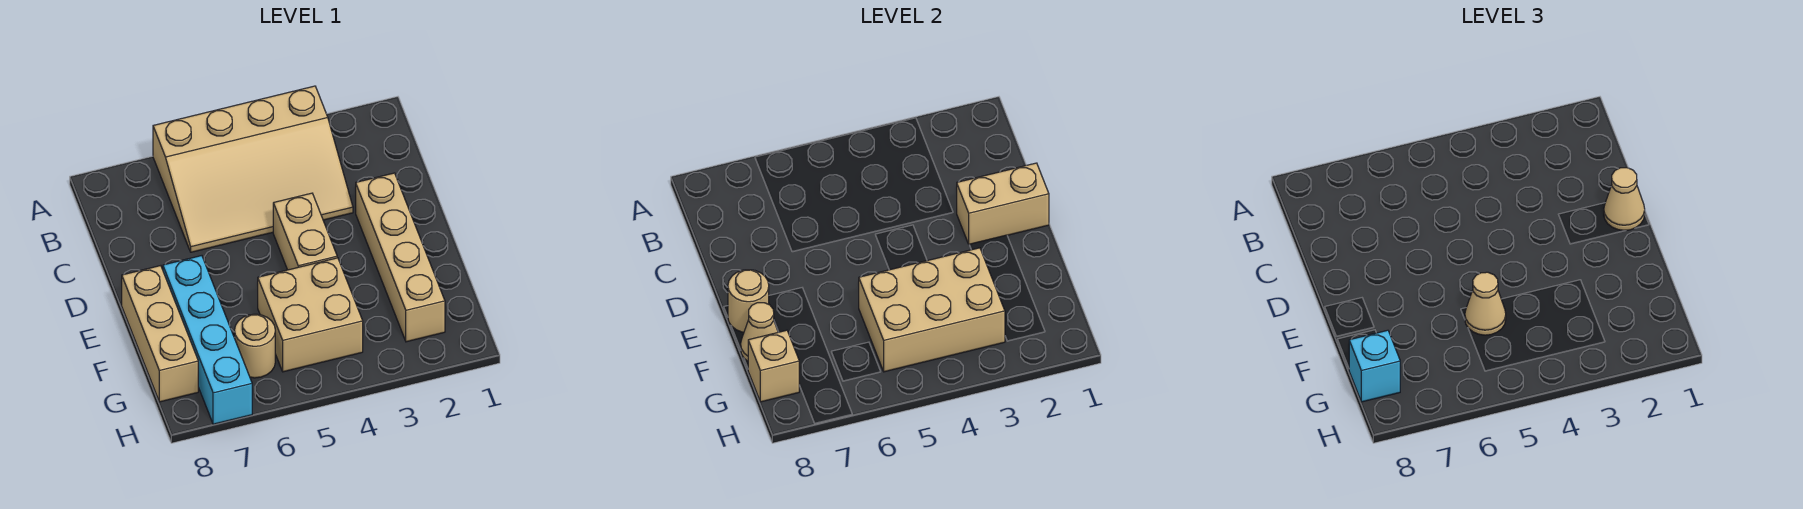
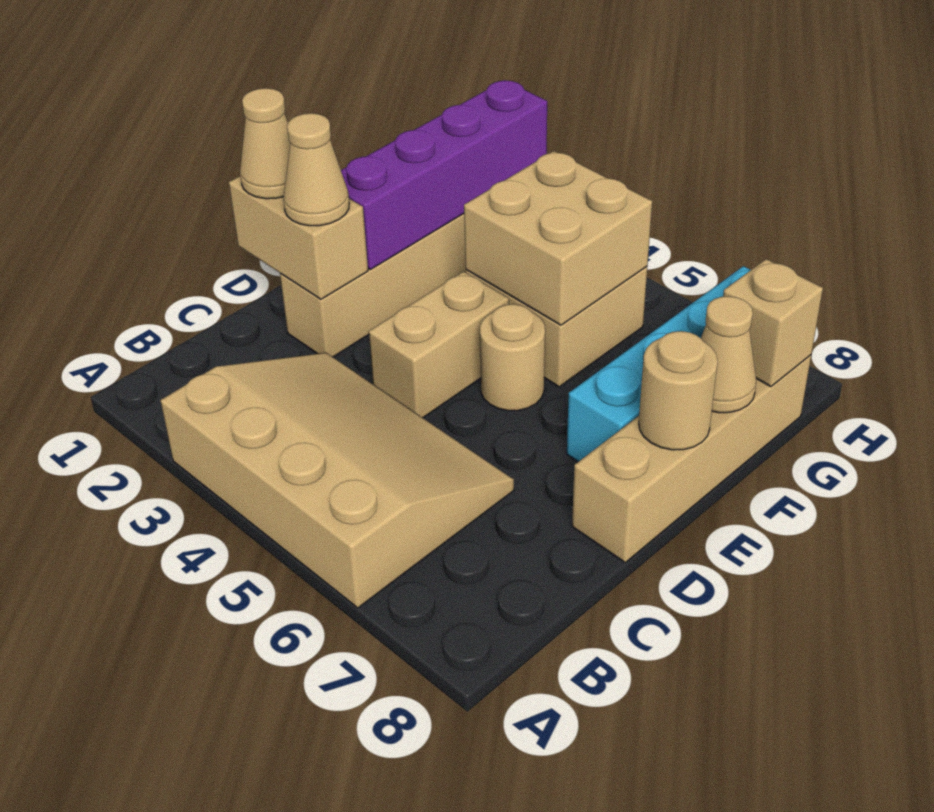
none -> purple brick E2:H2 level 2
tan brick E8:G8 level 1 -> tan brick D8:G8 level 1
tan brick F3:G5 level 2 -> tan brick F4:G5 level 2
tan cone F5 level 3 -> tan cone D2 level 3
tan round brick G6 level 1 -> tan round brick E5 level 1
cyan brick G8 level 3 -> none

